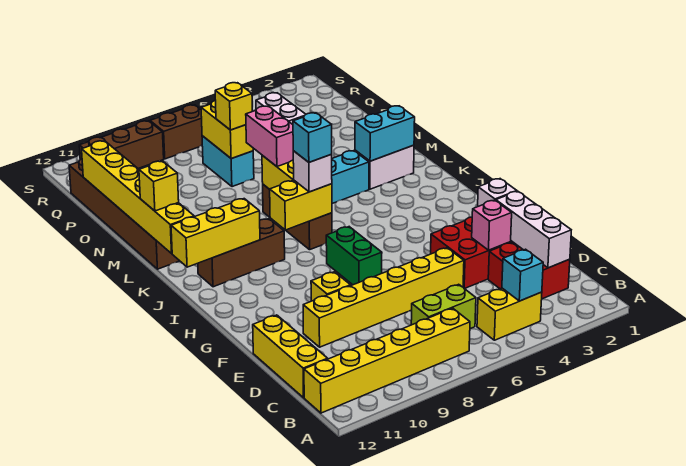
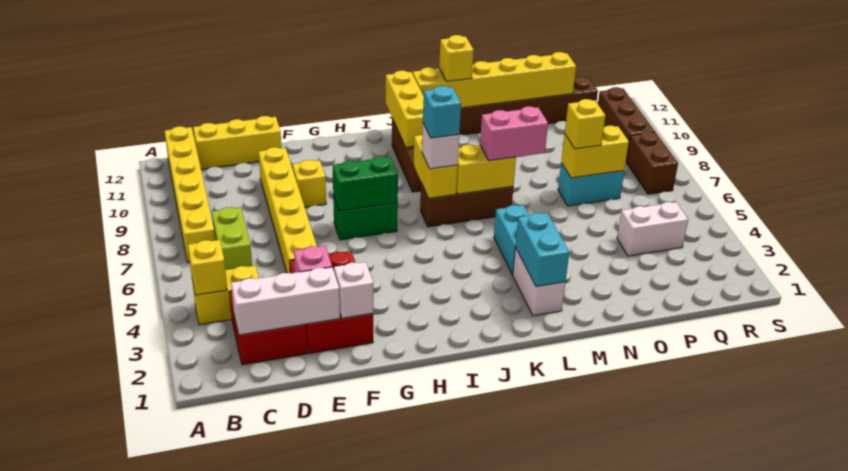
yellow brick B4:B5 level 1 -> yellow brick B4:C4 level 1
cyan brick B4 level 2 -> yellow brick B4 level 2
none -> green brick G7:H7 level 2

